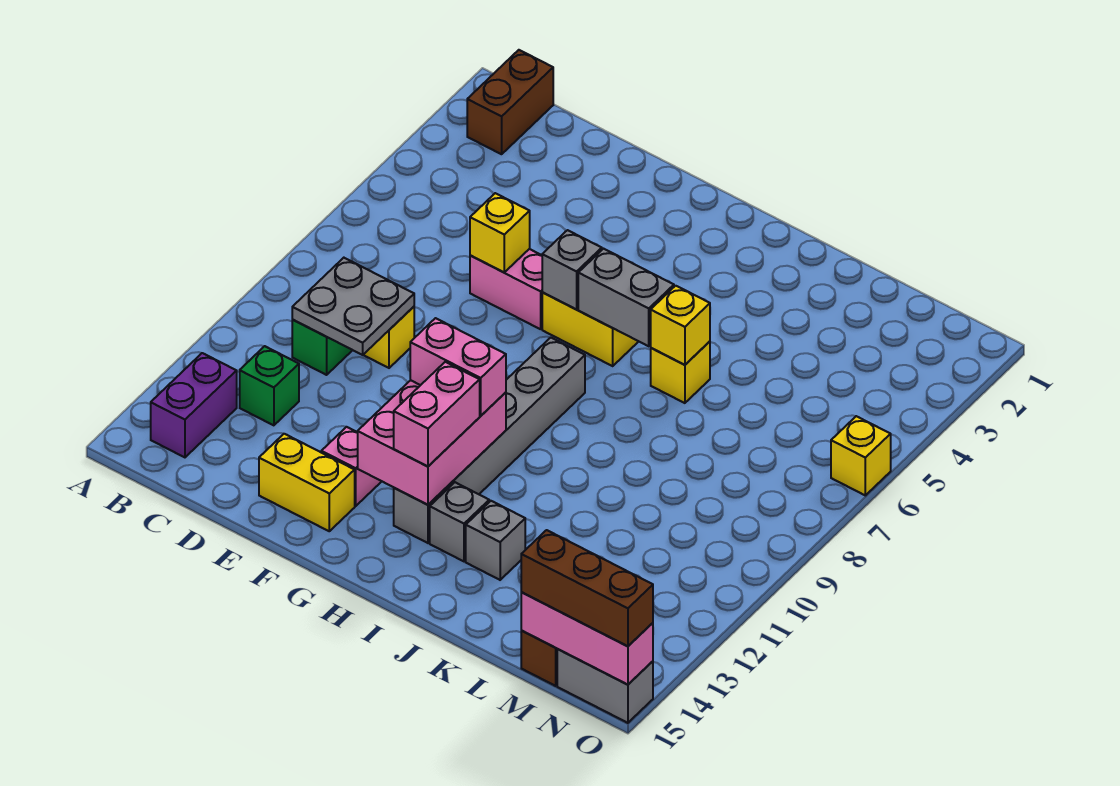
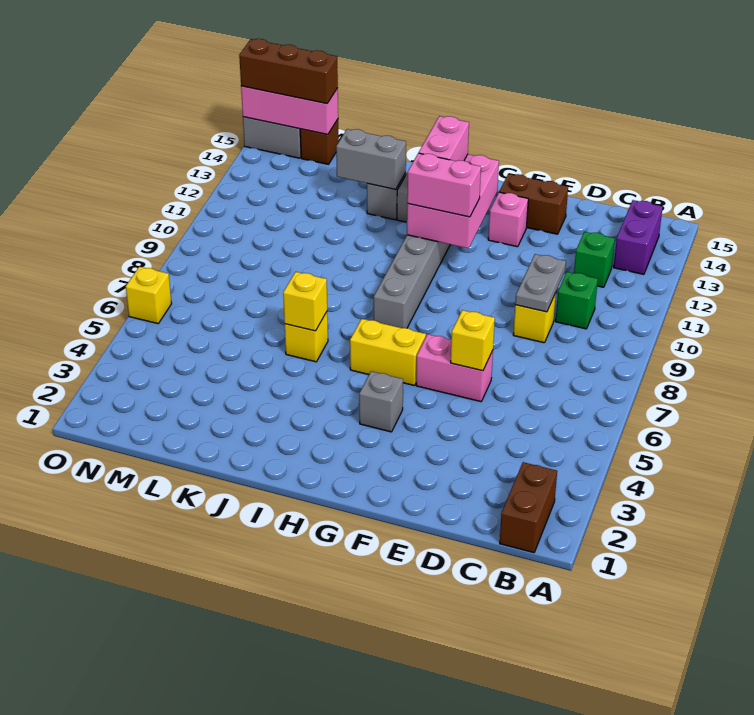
grey plate C9:D10 level 2 -> grey plate D9:D10 level 2
yellow brick E14:F14 level 1 -> brown brick E14:F14 level 1
grey brick G6 level 2 -> grey brick G4 level 1
grey brick H6:I6 level 2 -> grey brick J13:K13 level 2

